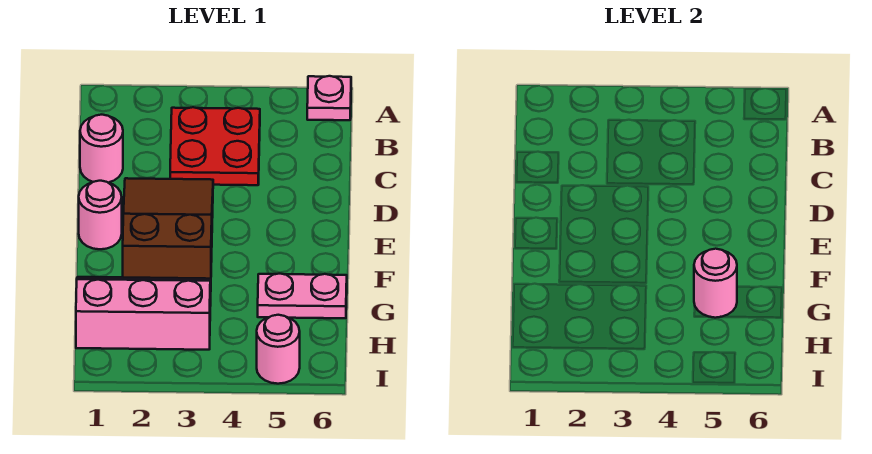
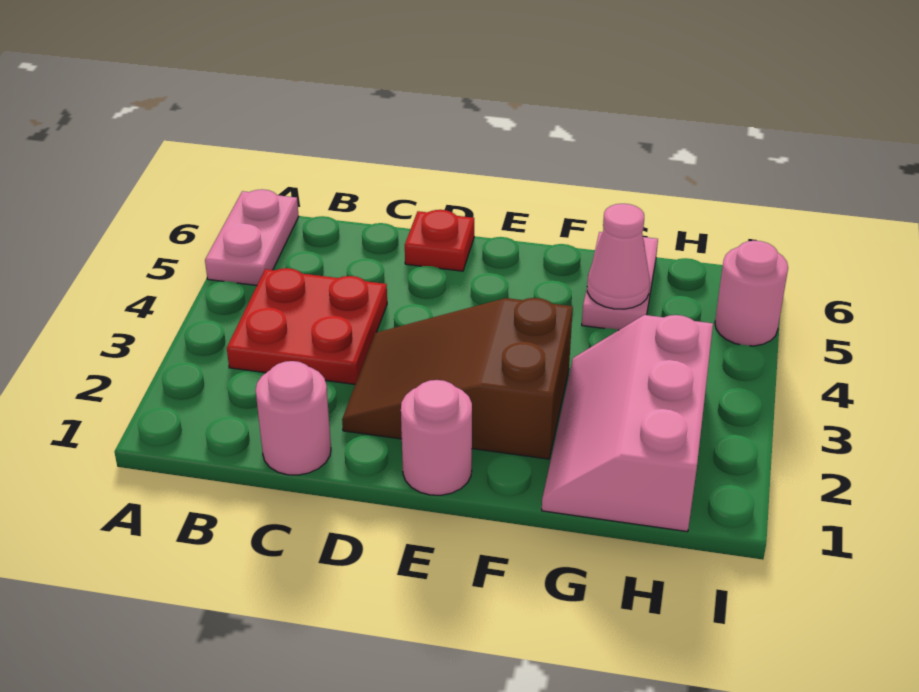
pink plate A6 level 1 -> pink plate A5:A6 level 1
none -> red plate D6 level 1
pink round brick G5 level 2 -> pink cone G5 level 2

